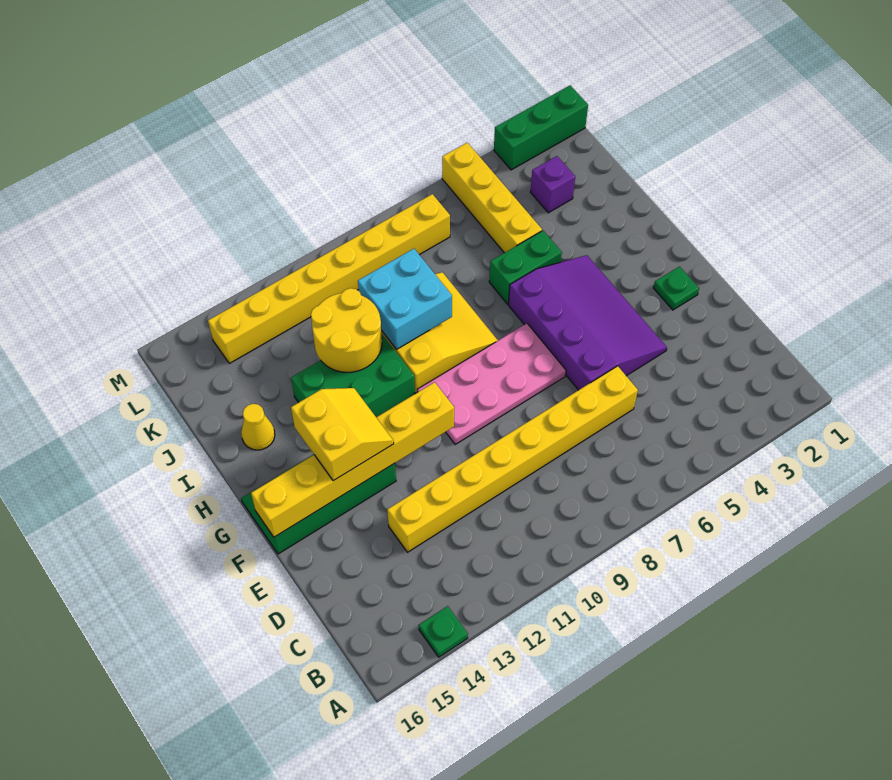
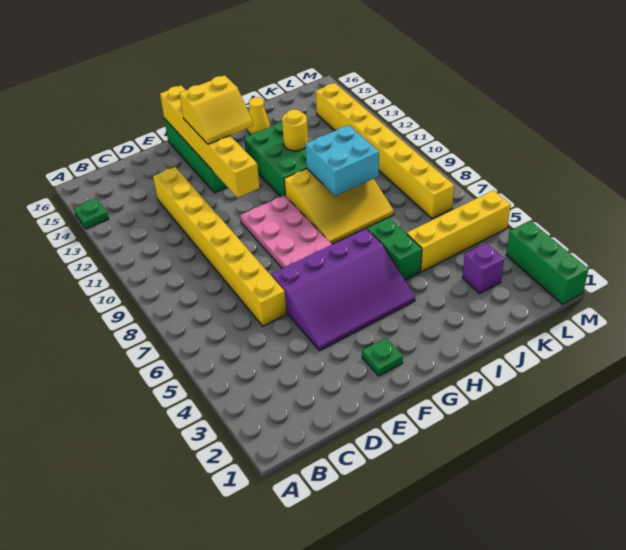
yellow round brick I11:J12 level 2 -> yellow round brick I12 level 2

